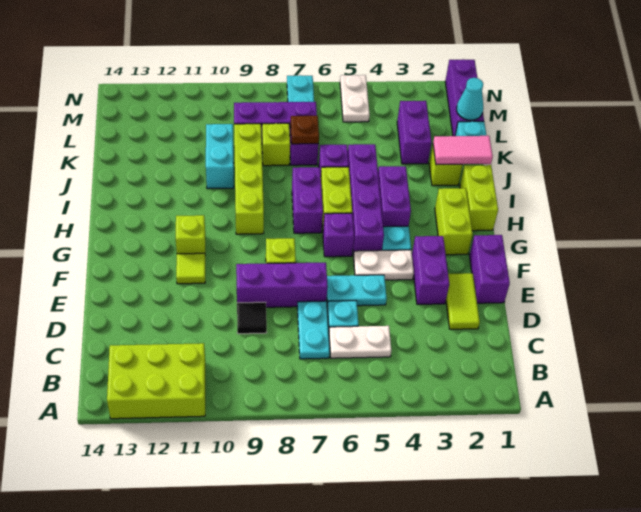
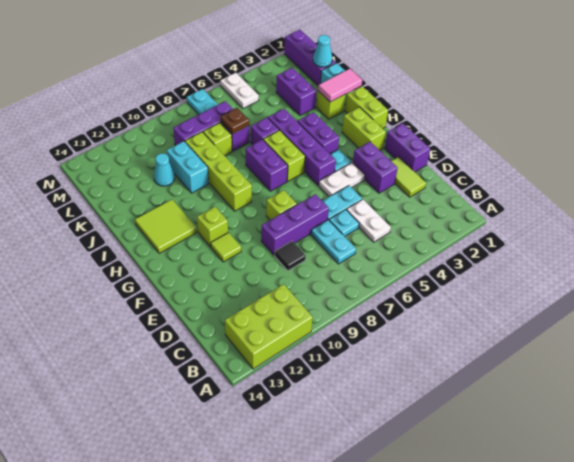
white plate C5:C6 level 1 -> white plate C5:D5 level 1
purple brick G6 level 1 -> none
none -> lime tile H12:I13 level 1
none -> cyan cone K11 level 1

